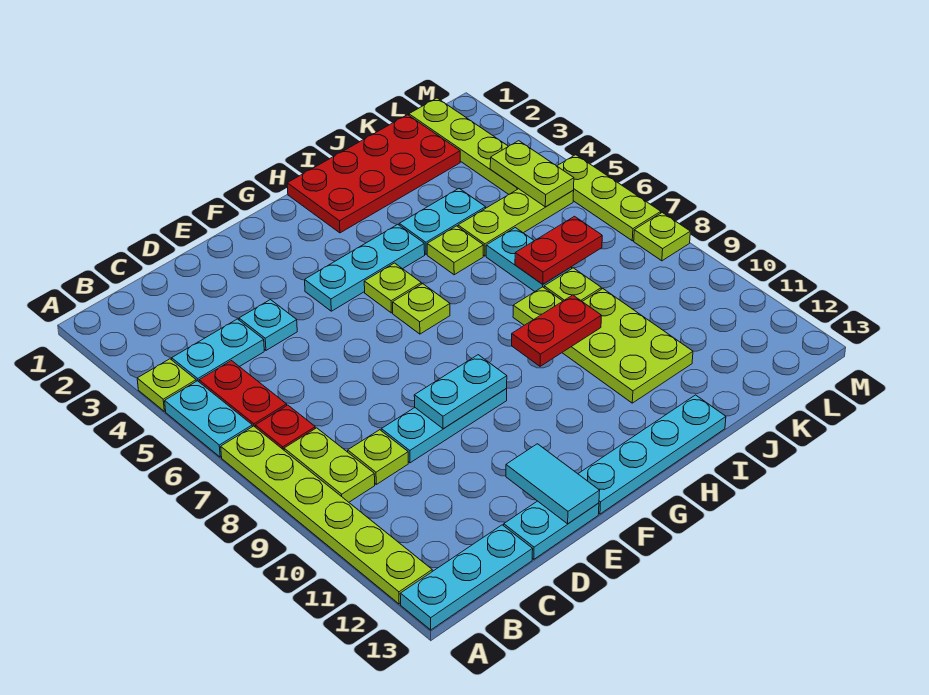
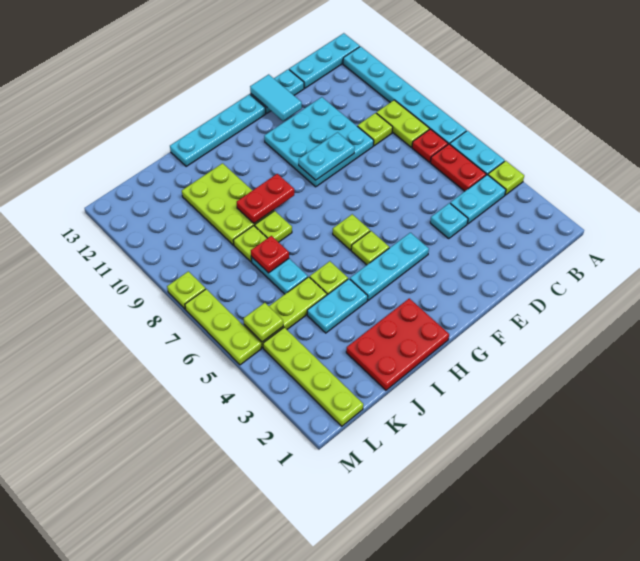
lime plate A7:A12 level 1 -> cyan plate A7:A12 level 1
cyan plate D9:F9 level 1 -> cyan plate D9:F11 level 1
red plate H1:K2 level 1 -> red plate H1:J2 level 1
red plate J7:K7 level 2 -> red plate J7 level 2
lime plate L4:L5 level 2 -> lime plate L5 level 2

